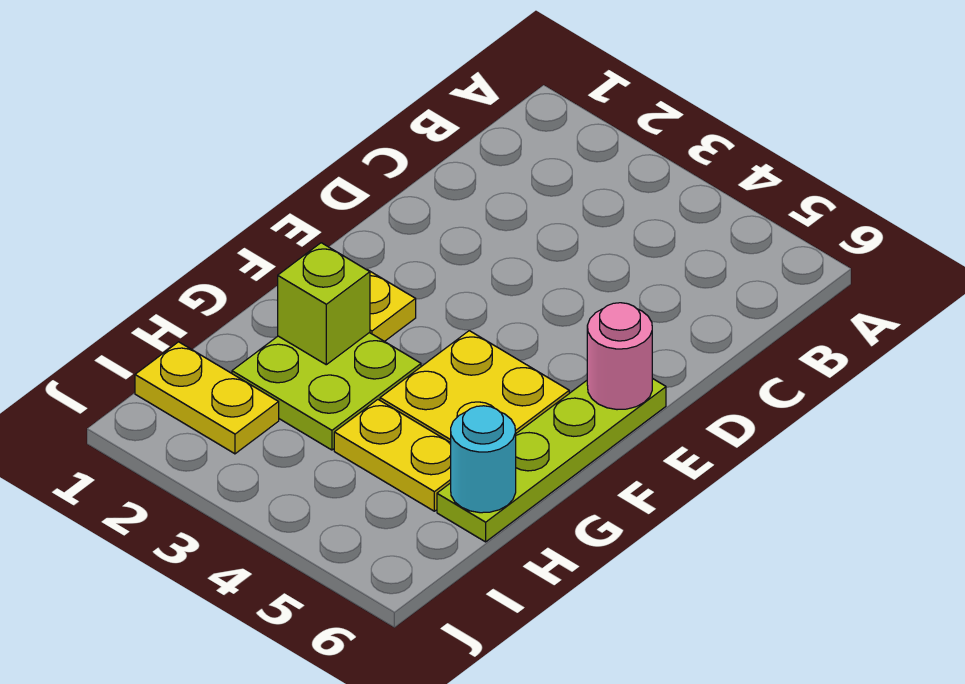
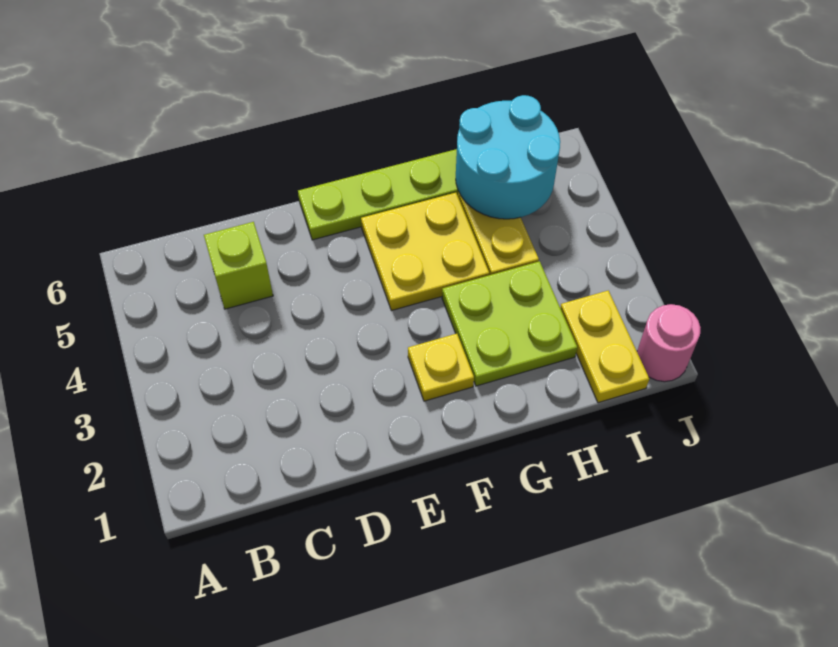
pink round brick E6 level 2 -> pink round brick J1 level 1
lime brick G2 level 2 -> lime brick C5 level 1
cyan round brick H6 level 2 -> cyan round brick H5:I6 level 2

